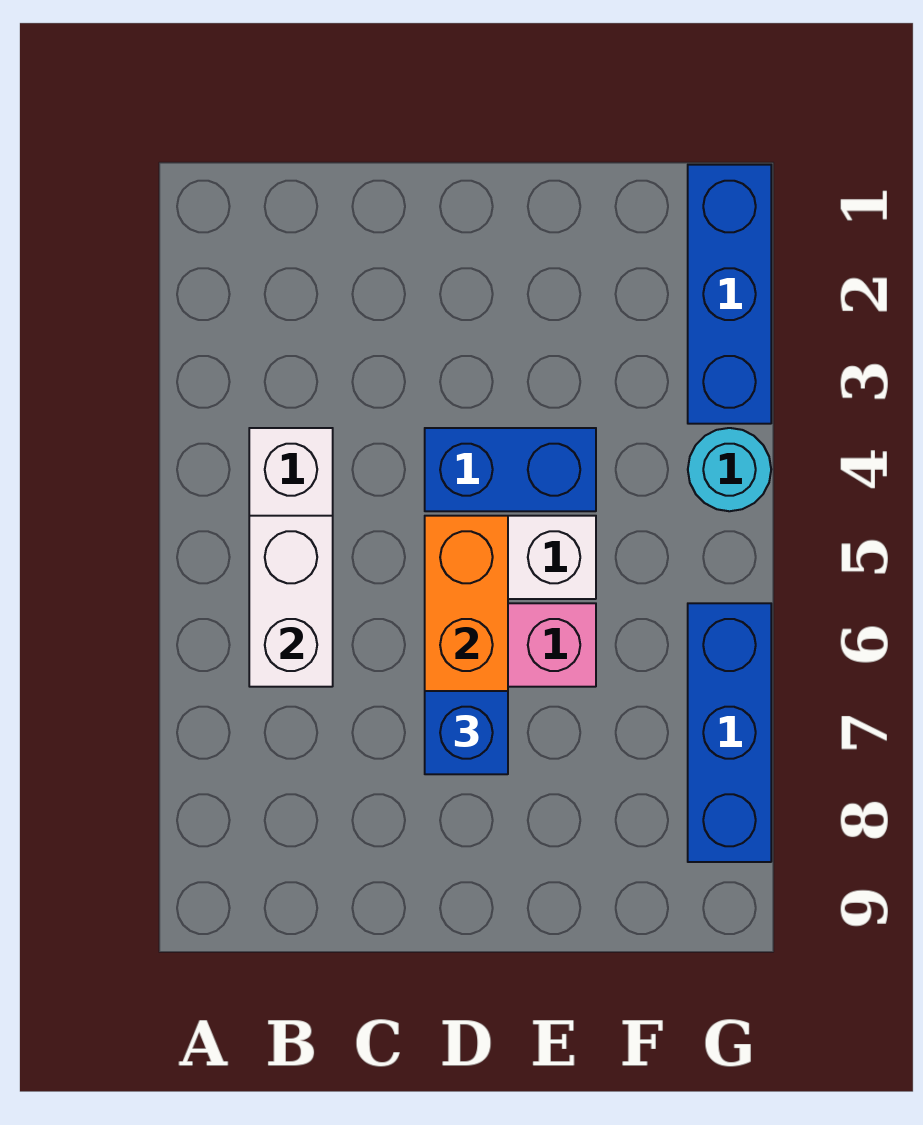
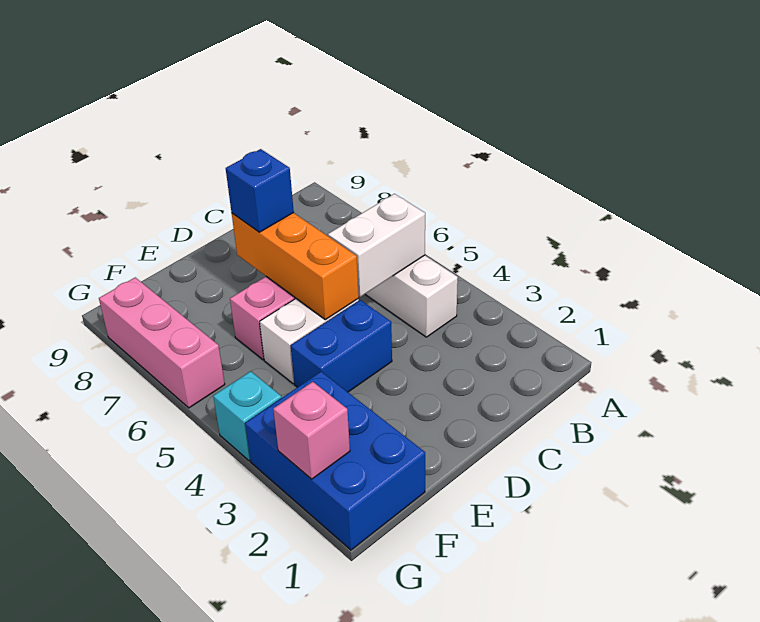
white brick B5:B6 level 2 -> white brick B5:C5 level 2
blue brick G1:G3 level 1 -> blue brick F1:G3 level 1
none -> pink brick G2 level 2
cyan round brick G4 level 1 -> cyan brick G4 level 1
blue brick G6:G8 level 1 -> pink brick G6:G8 level 1

